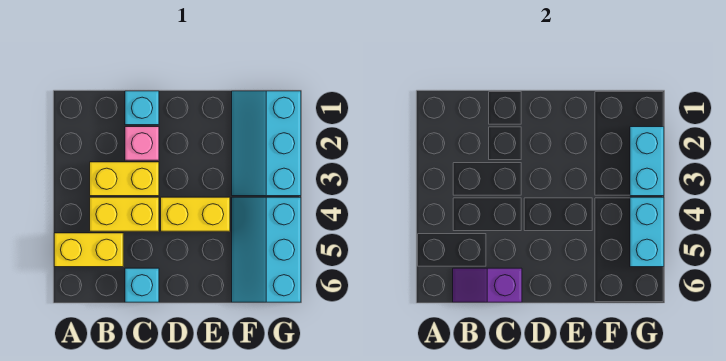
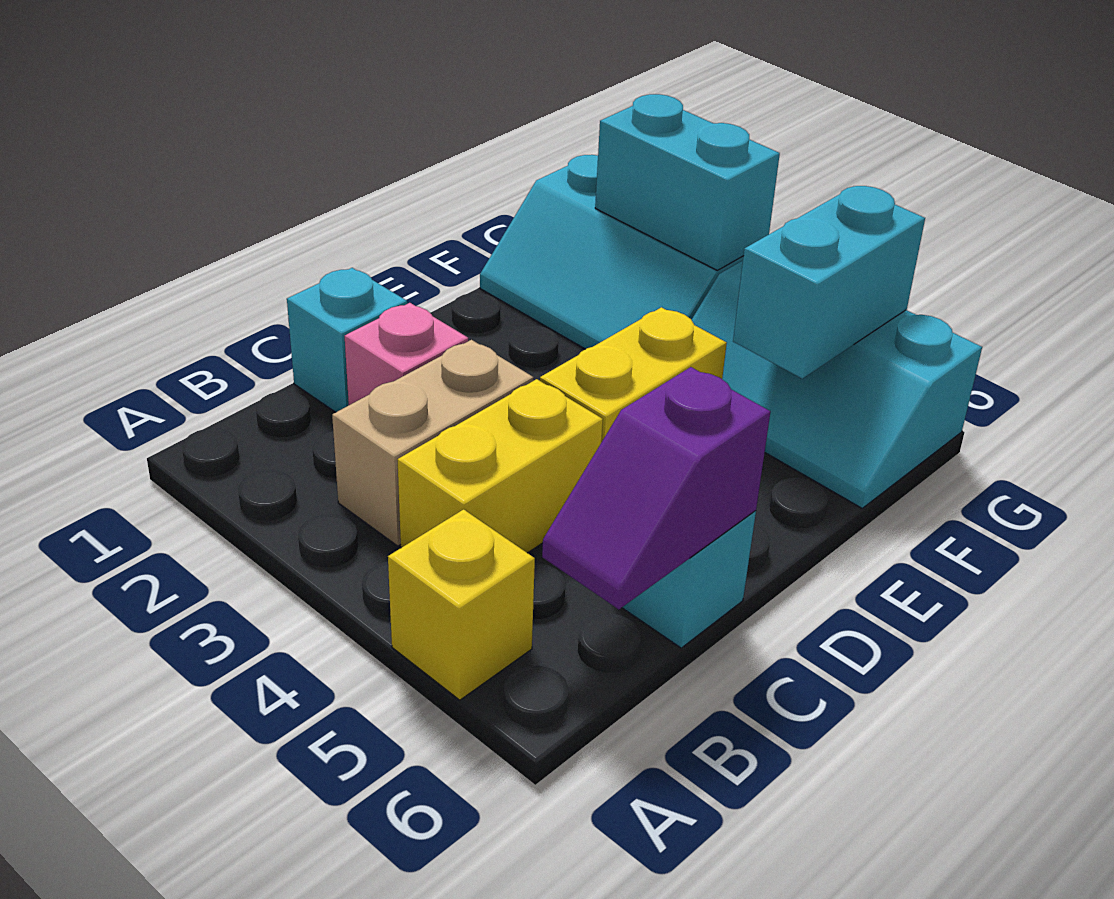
yellow brick A5:B5 level 1 -> yellow brick A5 level 1
yellow brick B3:C3 level 1 -> tan brick B3:C3 level 1
cyan brick G4:G5 level 2 -> cyan brick F5:G5 level 2

